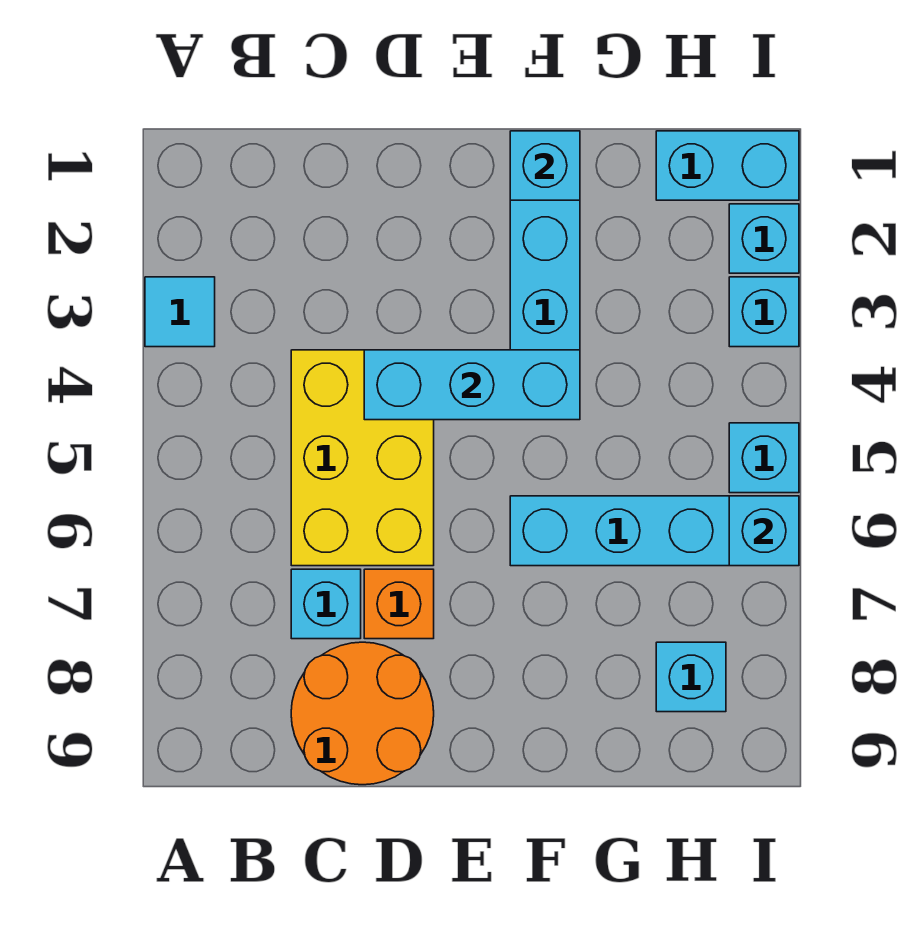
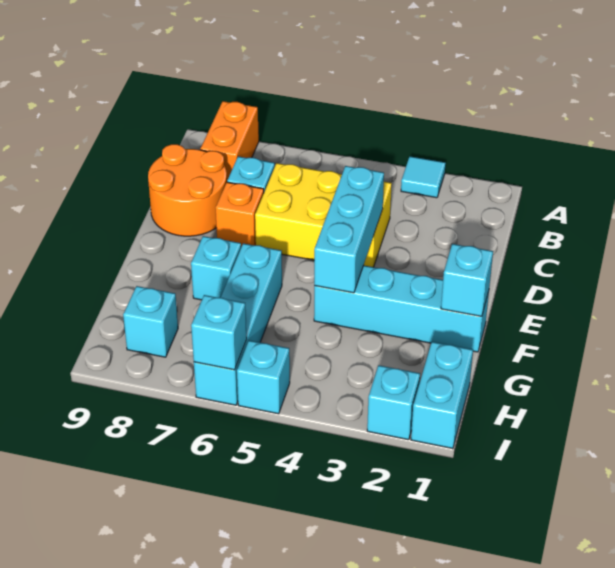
none -> orange brick A8:B8 level 1
cyan brick I3 level 1 -> cyan brick F7 level 1

